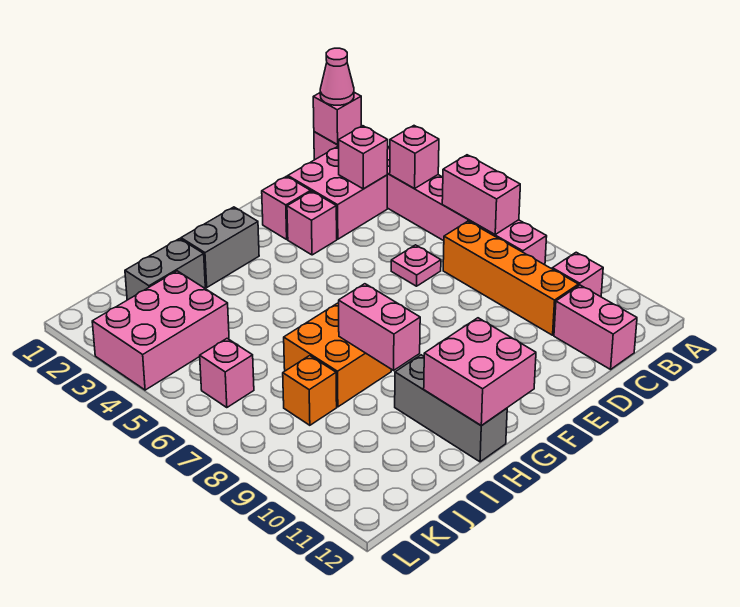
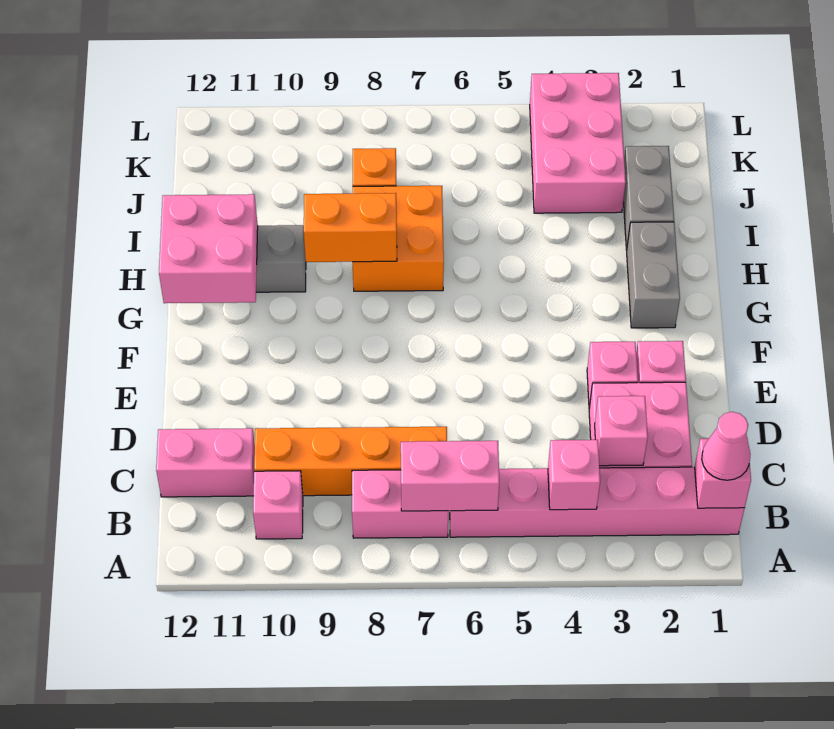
pink plate D6 level 1 -> none
pink brick H8:H9 level 2 -> orange brick H8:H9 level 2
pink brick K6 level 1 -> none

